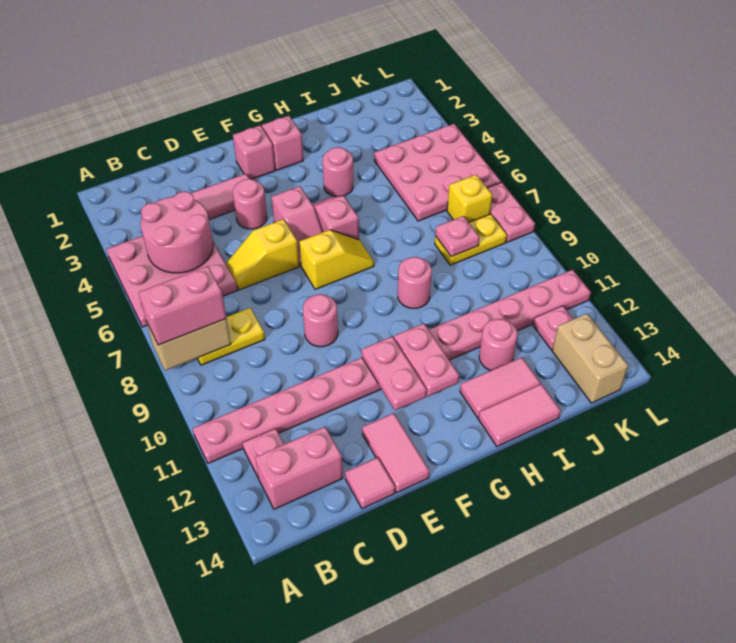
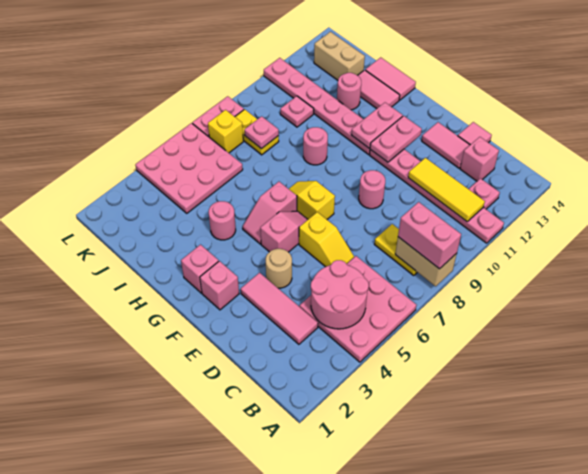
none -> yellow tile B11:D11 level 2
pink brick B13:C13 level 1 -> pink brick C13 level 1
pink round brick E4 level 1 -> tan round brick E4 level 1
pink tile E13:E14 level 1 -> pink tile D13:E13 level 1
pink plate K12 level 1 -> pink plate J10 level 1
tan brick K13:K14 level 1 -> tan brick J13:K13 level 1

